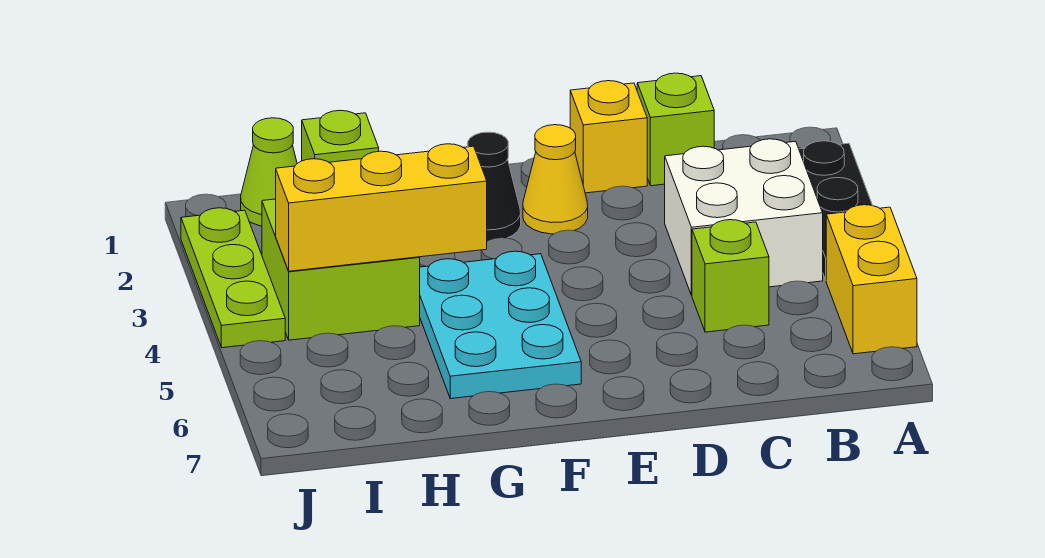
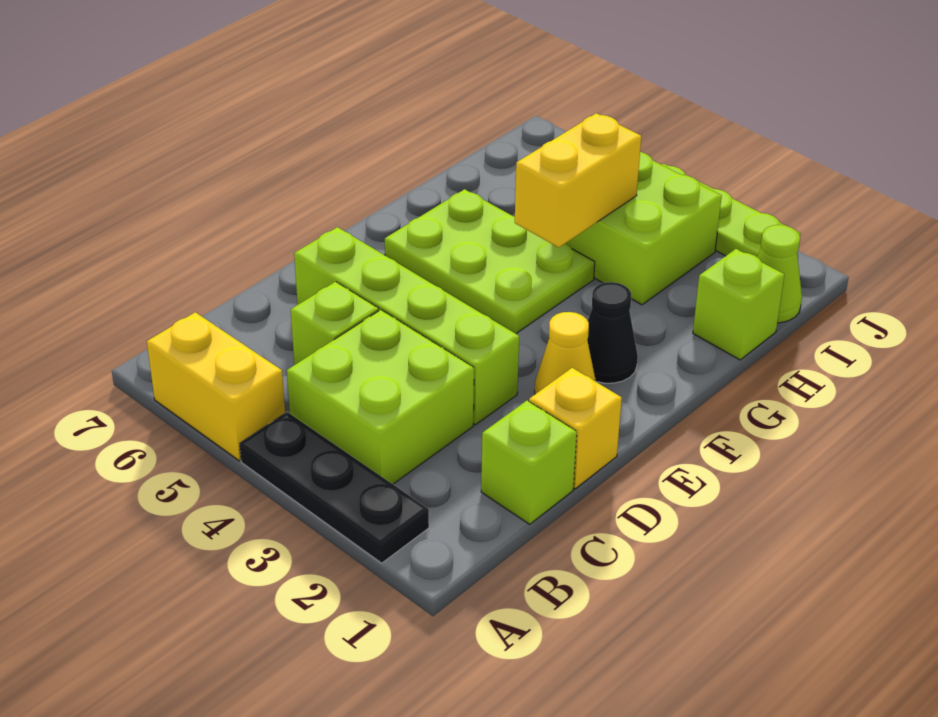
white brick B3:C4 level 1 -> lime brick B3:C4 level 1
none -> lime brick D3:D6 level 1
cyan plate F4:G6 level 1 -> lime plate F4:G6 level 1
yellow brick G4:I4 level 2 -> yellow brick G4:H4 level 2

